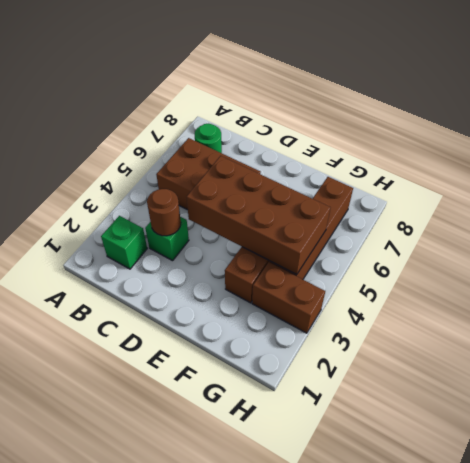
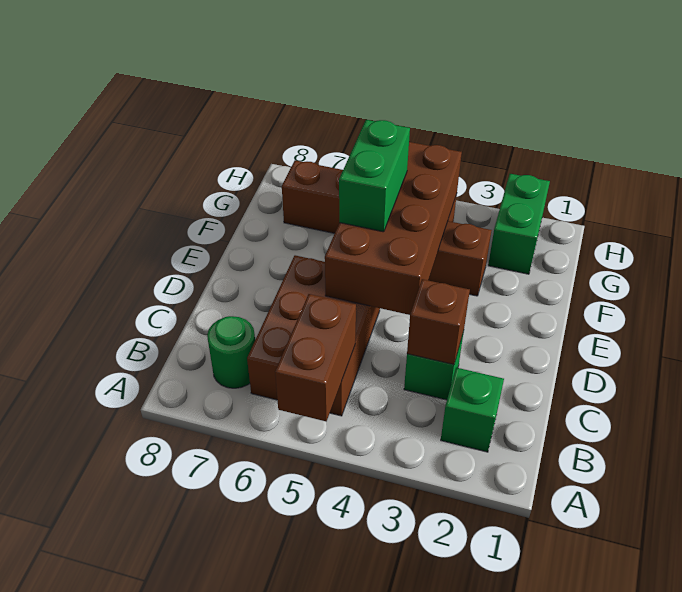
brown round brick C3 level 2 -> brown brick C3 level 2
none -> green brick E5:F5 level 3
none -> green brick G2:H2 level 1
brown brick G3:H3 level 1 -> brown brick A5:B5 level 2

